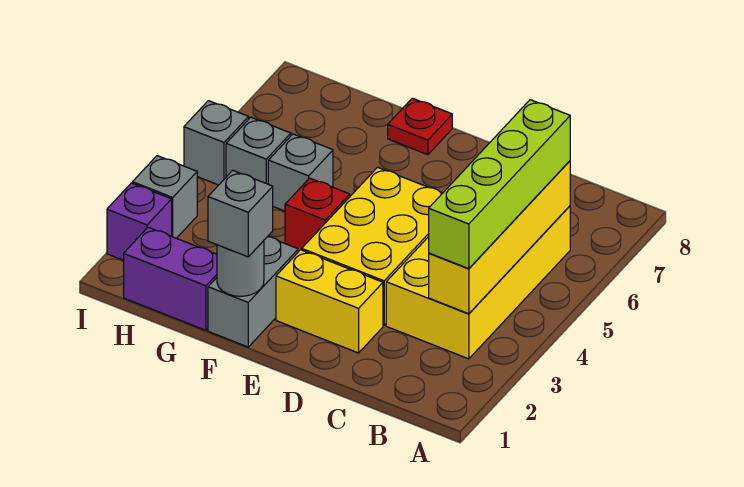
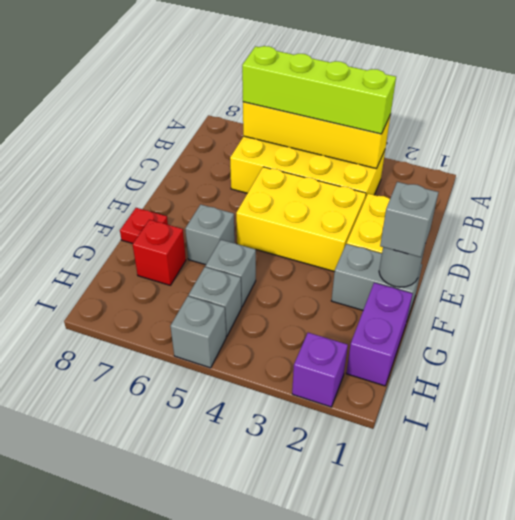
red brick F4 level 1 -> red brick G7 level 1
grey brick I3 level 1 -> grey brick F6 level 1

